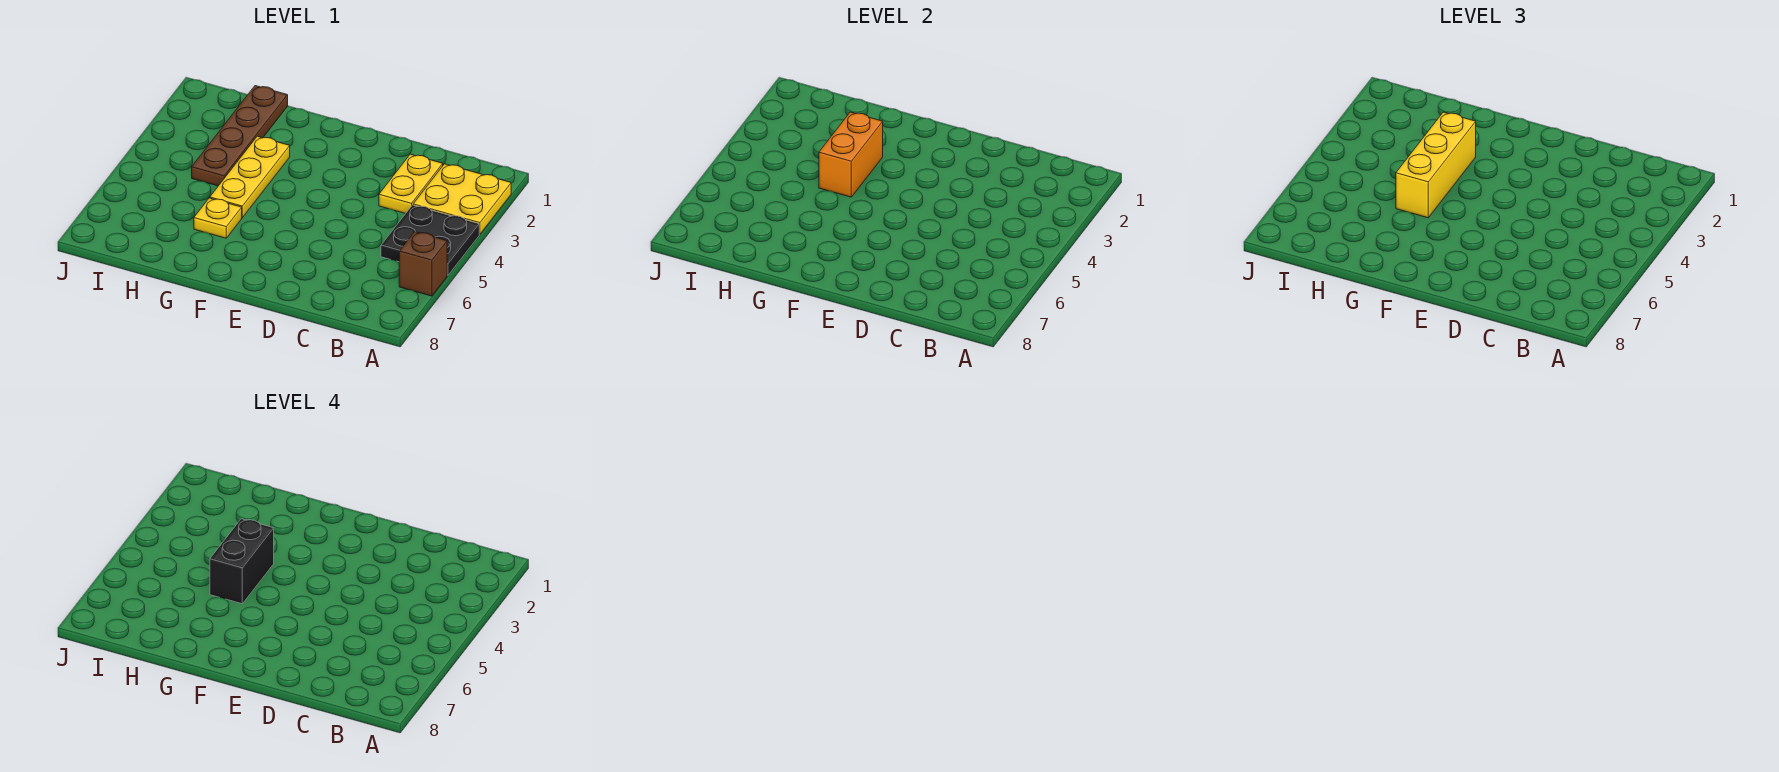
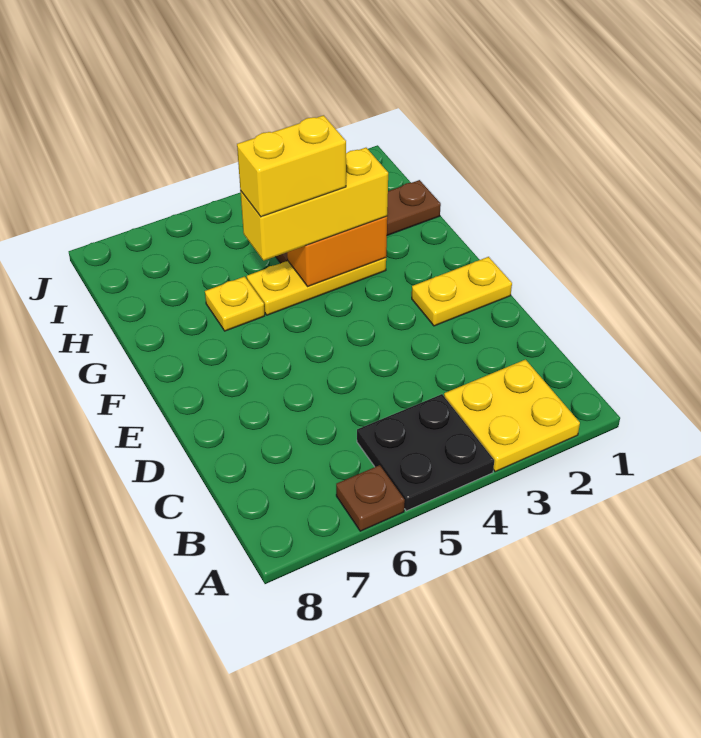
brown brick A6 level 1 -> brown plate A6 level 1
yellow plate C2:C3 level 1 -> yellow plate E1:E2 level 1
black brick G4:G5 level 4 -> yellow brick G4:G5 level 4

